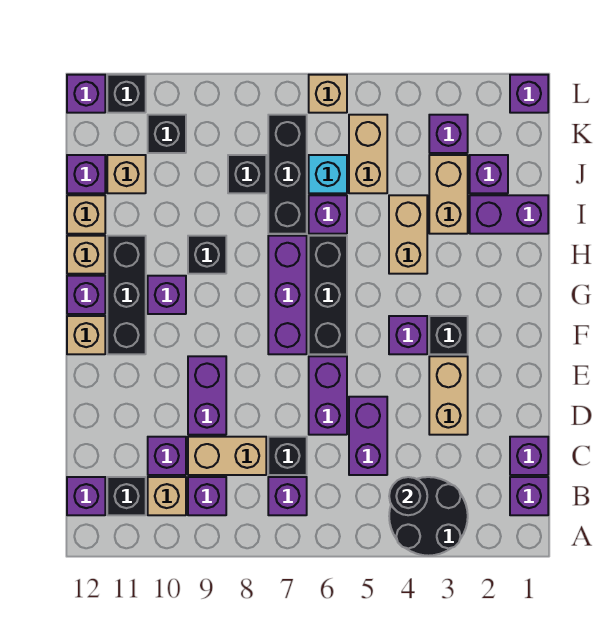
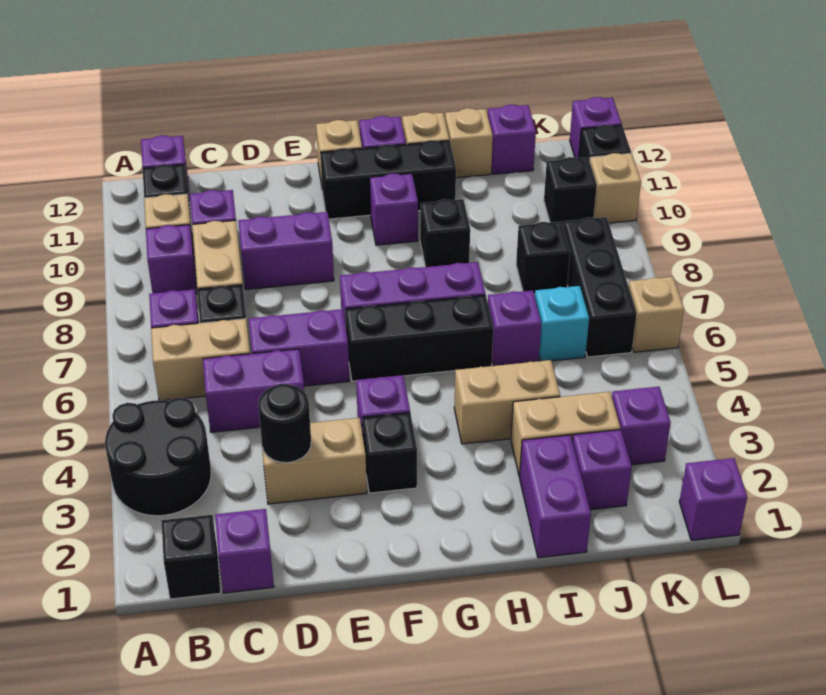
purple brick B1 level 1 -> black brick B1 level 1
black round brick B4 level 2 -> black round brick D3 level 2
black brick I7:K7 level 1 -> black brick K6:K8 level 1
tan brick J5:K5 level 1 -> tan brick B6:C6 level 1
tan brick J11 level 1 -> tan brick L10 level 1

